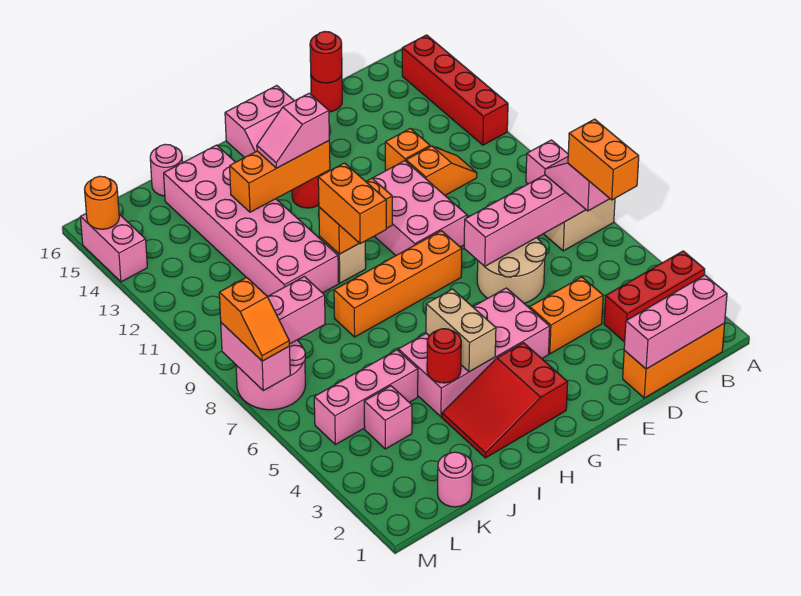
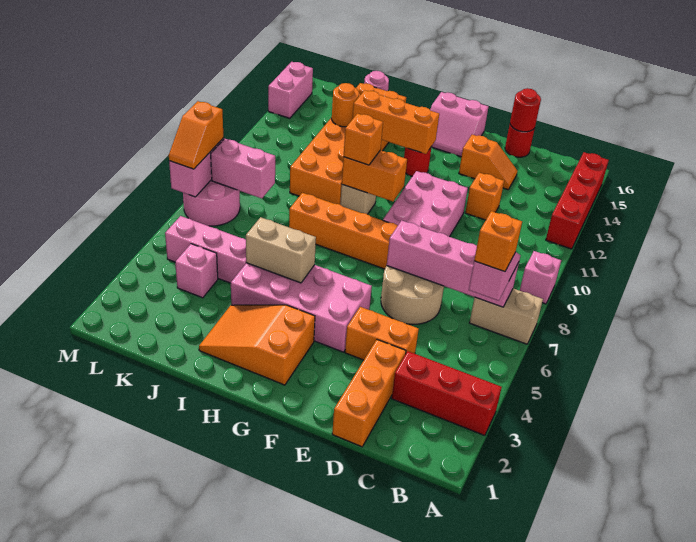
orange brick B1:D1 level 1 -> orange brick D1:D3 level 1
pink brick B1:D1 level 2 -> none
orange brick B5:B6 level 4 -> orange brick B6 level 4
orange slope C11:D11 level 1 top D -> orange slope D14:E14 level 1 top E
red slope G2:I3 level 1 top G -> orange slope G2:I3 level 1 top G
pink slope G13:H13 level 3 top G -> none
tan brick H4:H5 level 2 -> tan brick H5:I5 level 2
orange brick H9:H10 level 3 -> orange brick H10 level 3
red round brick I4 level 2 -> none
pink brick I10:J15 level 1 -> orange brick I10:J15 level 1
pink round brick K1 level 1 -> none
orange round brick M15 level 2 -> orange round brick J13 level 2

